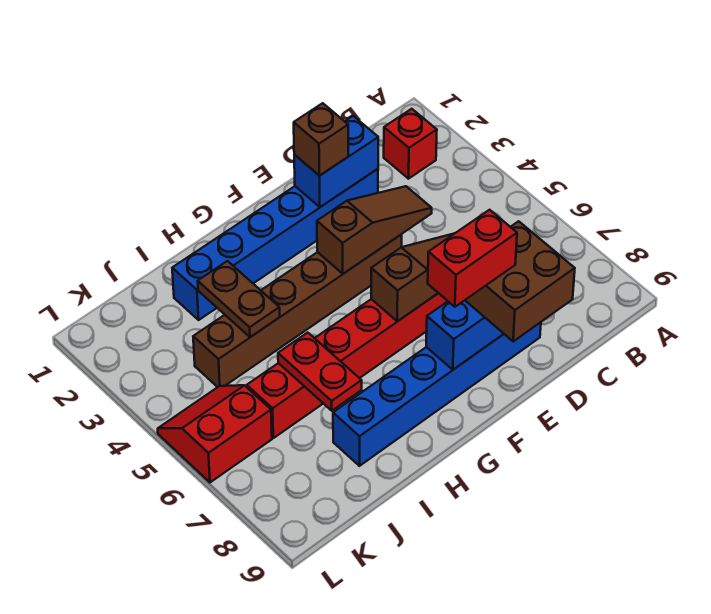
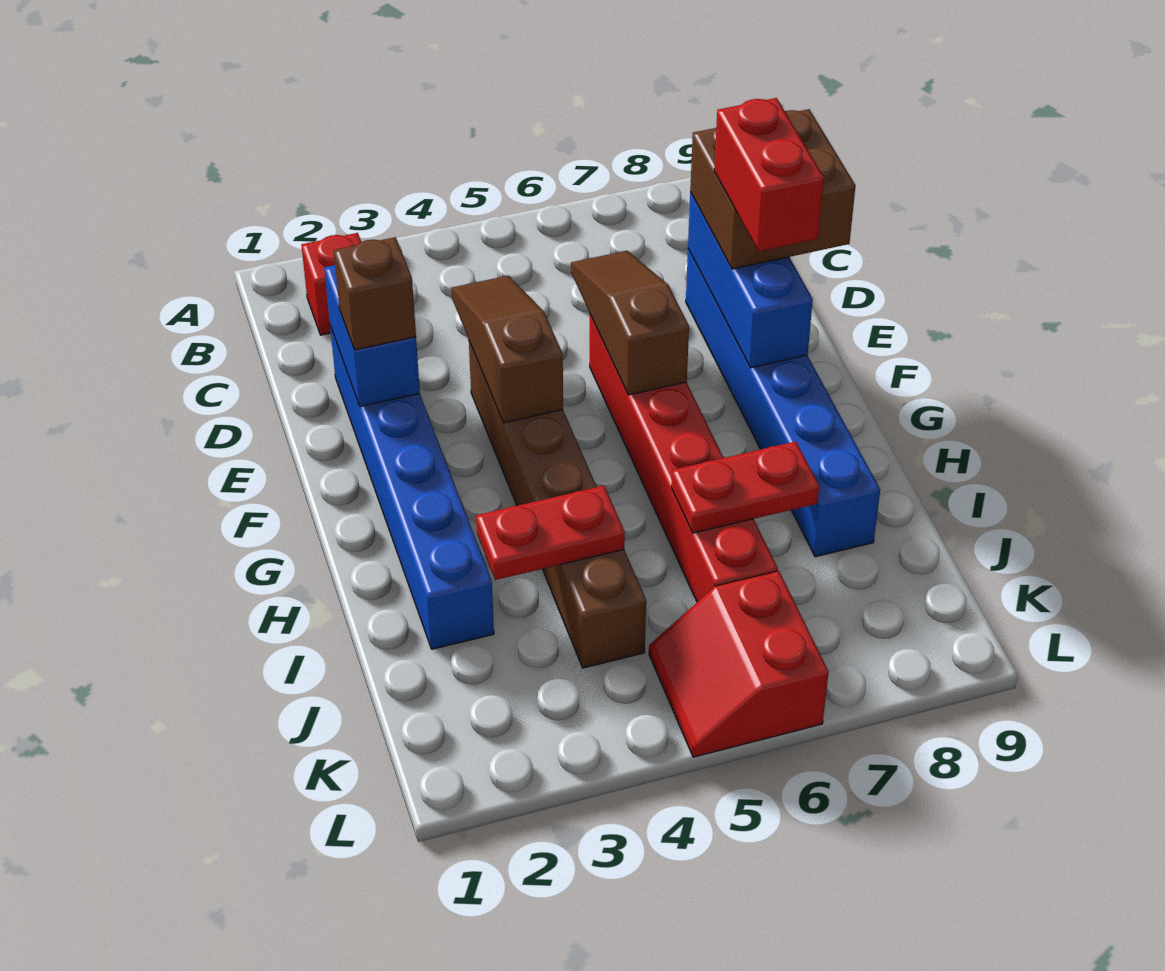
brown plate I3:I4 level 2 -> red plate I3:I4 level 2

